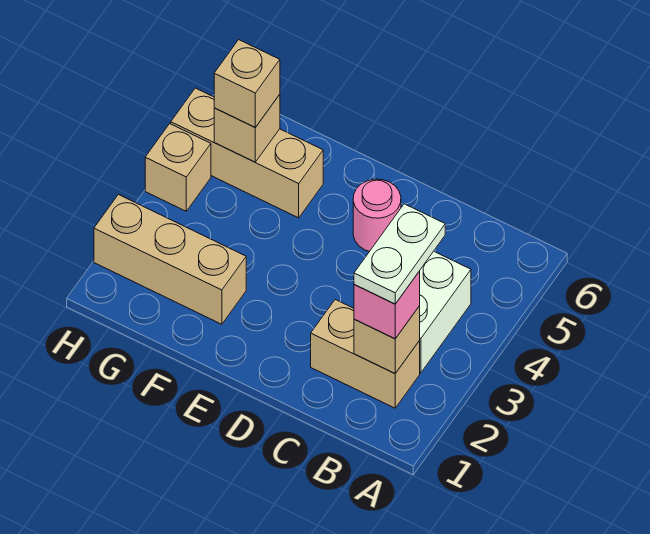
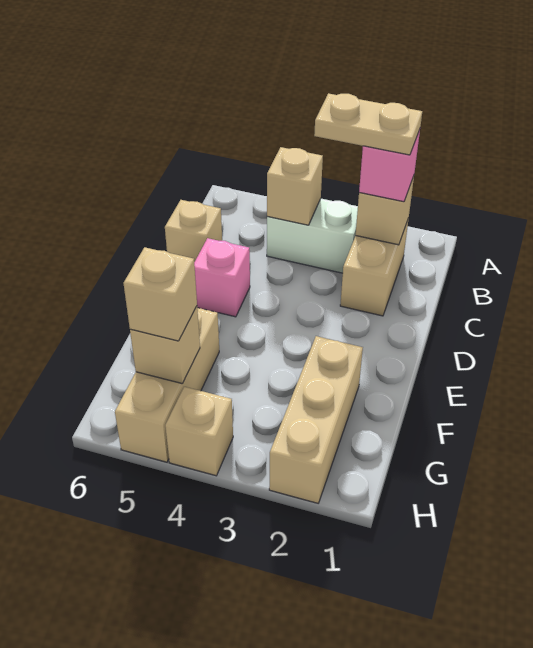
white plate B2:B3 level 4 -> tan plate B2:B3 level 4
none -> tan brick B4 level 2
none -> tan brick C6 level 1
pink round brick D5 level 1 -> pink brick D5 level 1

